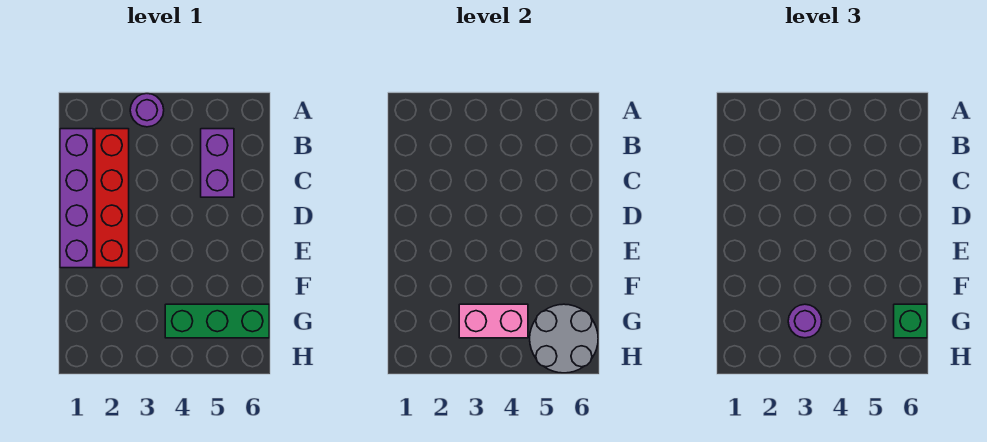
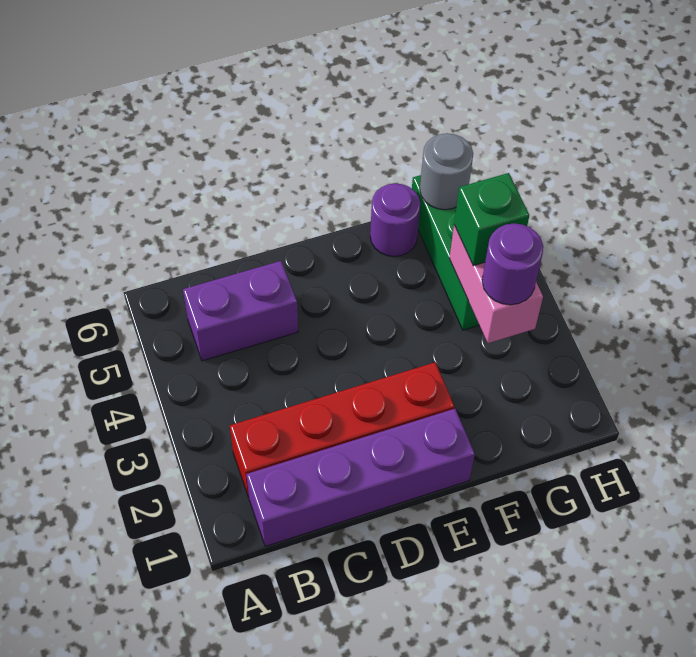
purple round brick A3 level 1 -> purple round brick F6 level 1
grey round brick G5:H6 level 2 -> grey round brick G6 level 2
green brick G6 level 3 -> green brick G4 level 3

